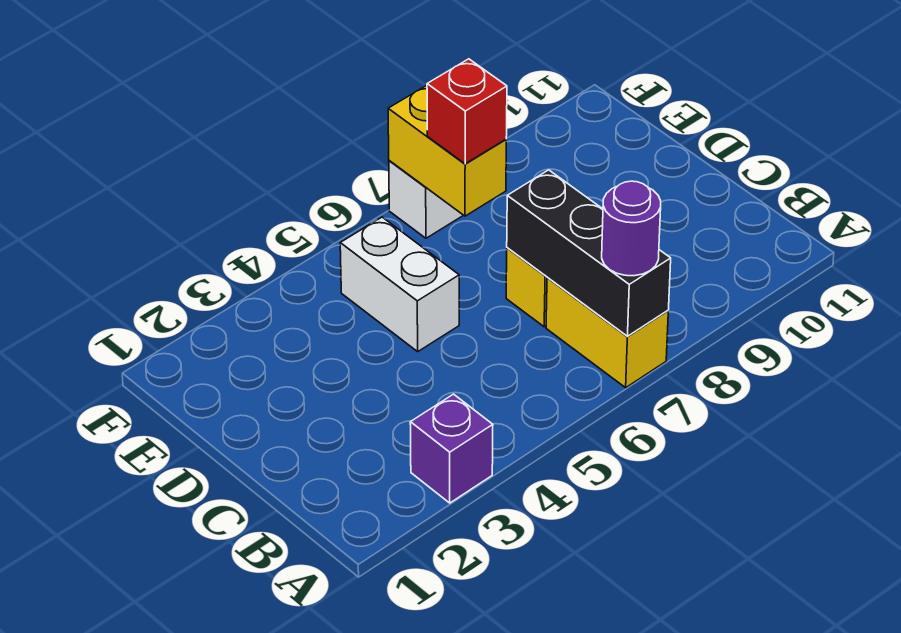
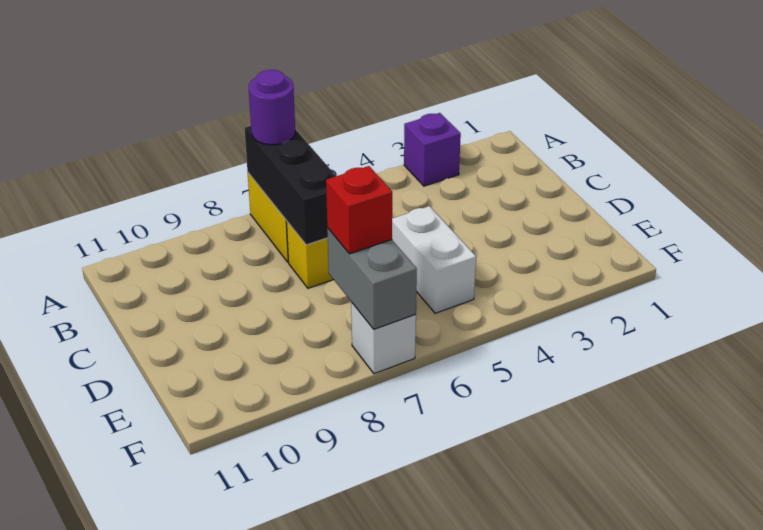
yellow brick E7:F7 level 2 -> grey brick E7:F7 level 2

